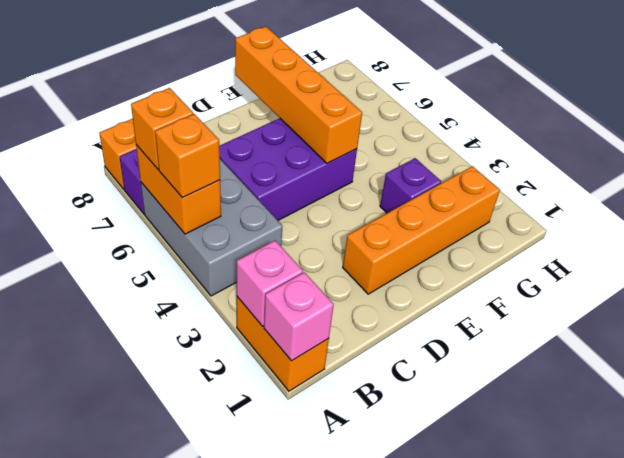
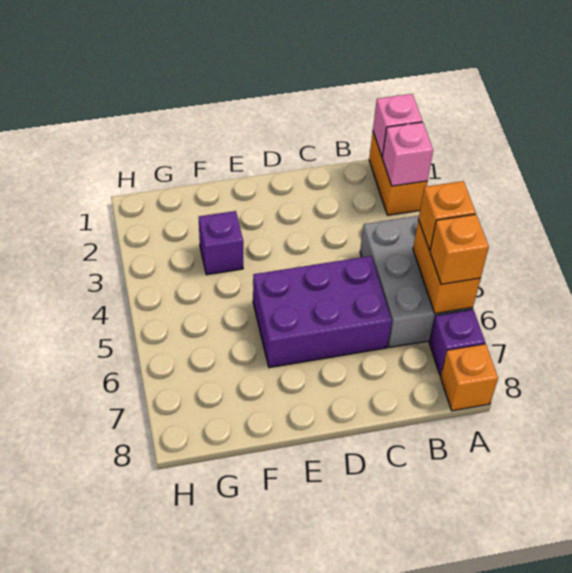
orange brick D2:G2 level 1 -> none
orange brick E5:E8 level 2 -> none

